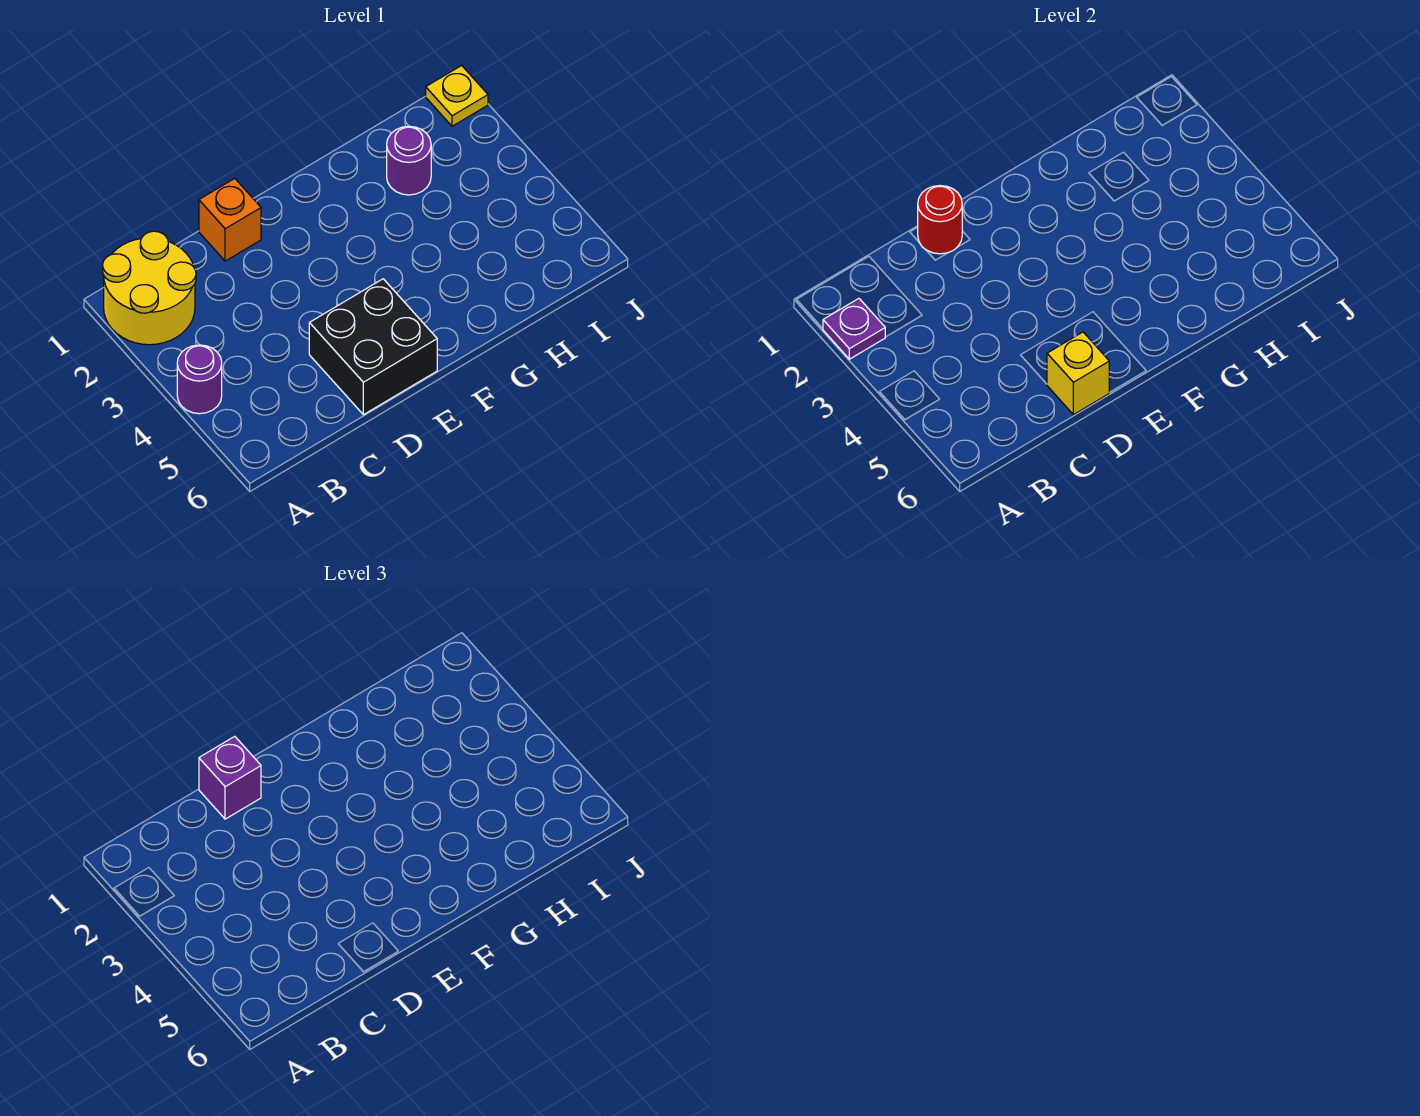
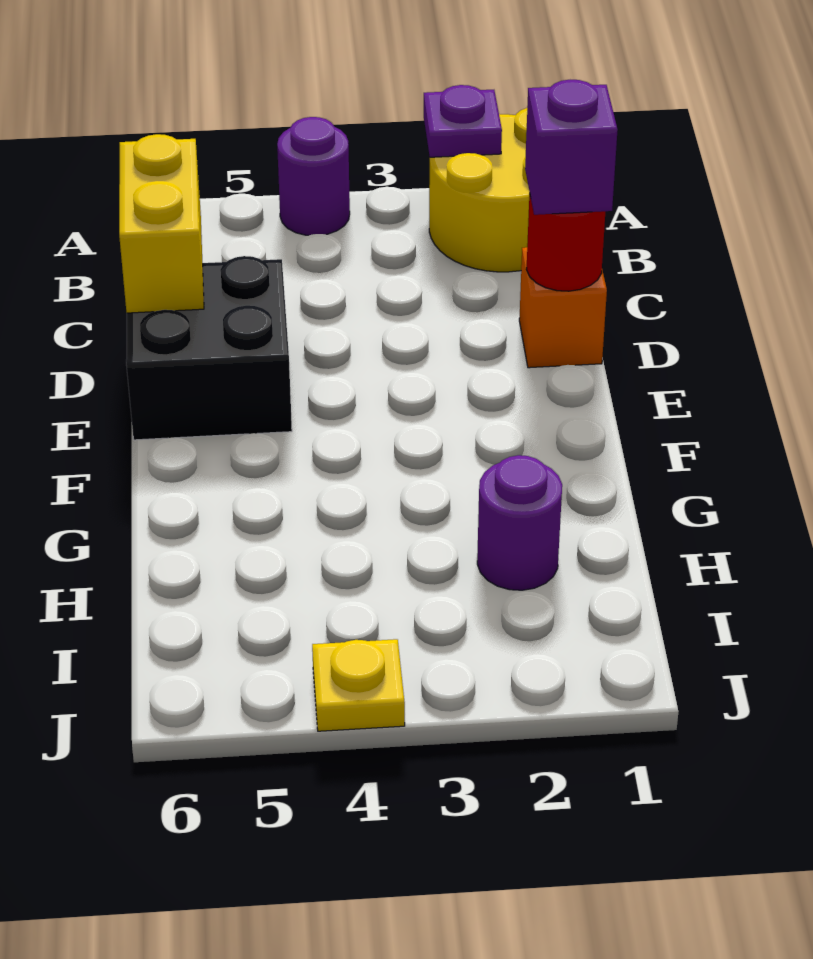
yellow brick D6 level 2 -> yellow brick C6:D6 level 2
yellow plate J1 level 1 -> yellow plate J4 level 1

